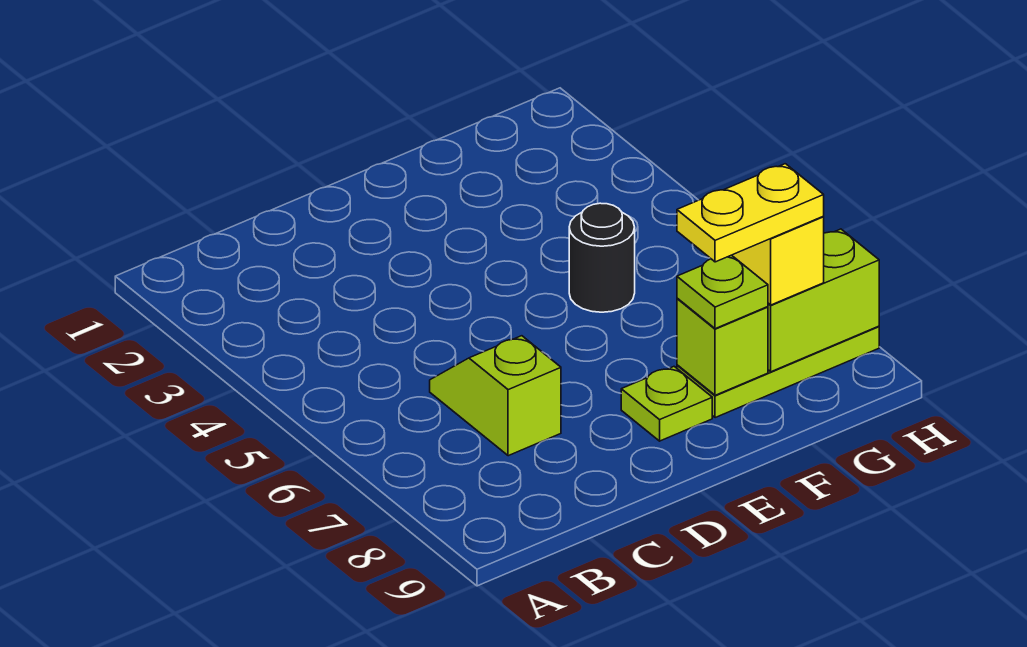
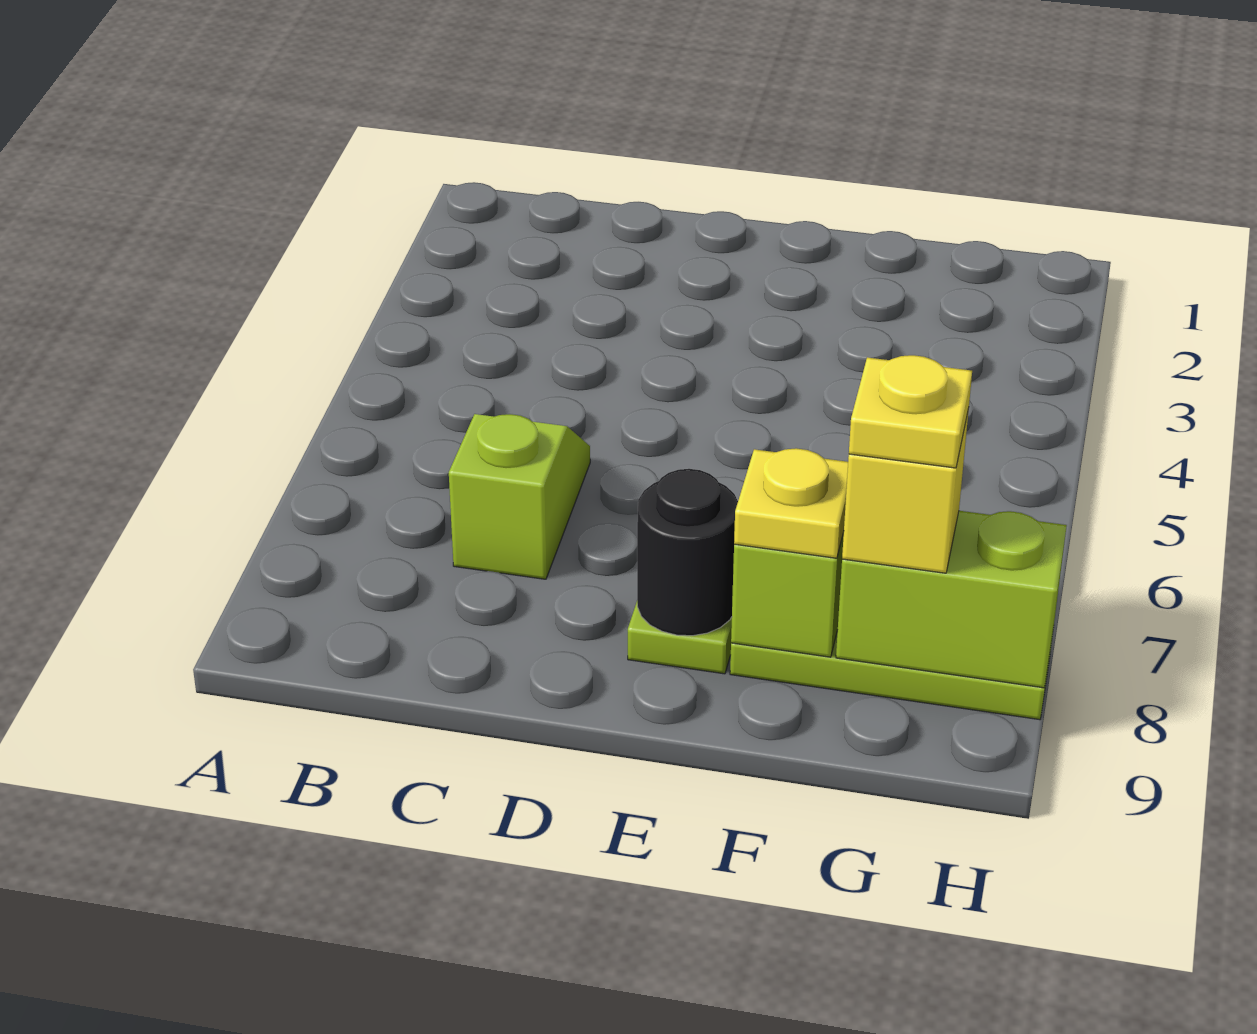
black round brick F5 level 1 -> black round brick E8 level 2
lime plate F8 level 3 -> yellow plate F8 level 3
yellow plate F8:G8 level 4 -> yellow plate G8 level 4

